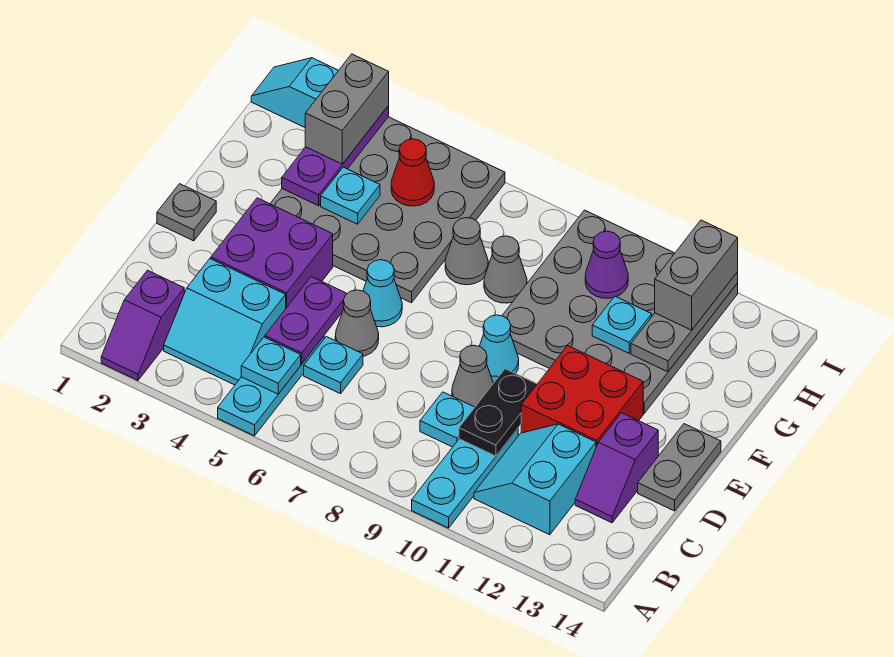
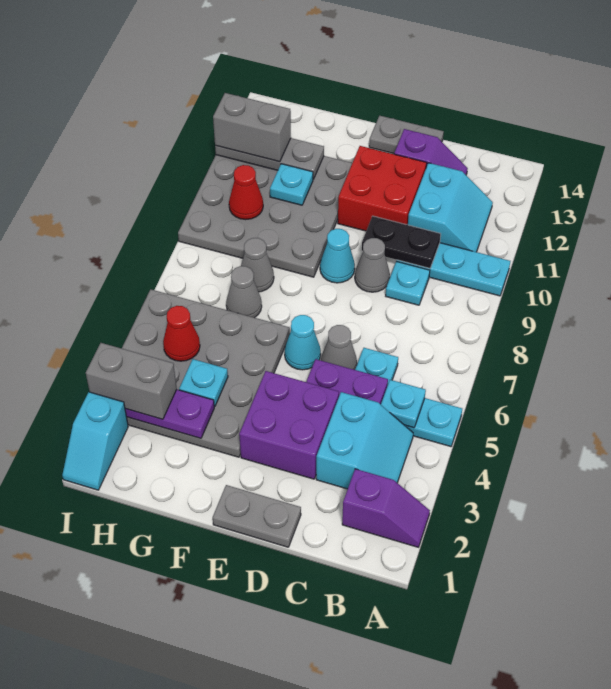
cyan slope B11:C12 level 1 top 12 -> cyan slope B11:C12 level 1 top C
grey plate E1 level 1 -> grey plate D1:E1 level 1
purple cone H10 level 2 -> red cone H10 level 2

